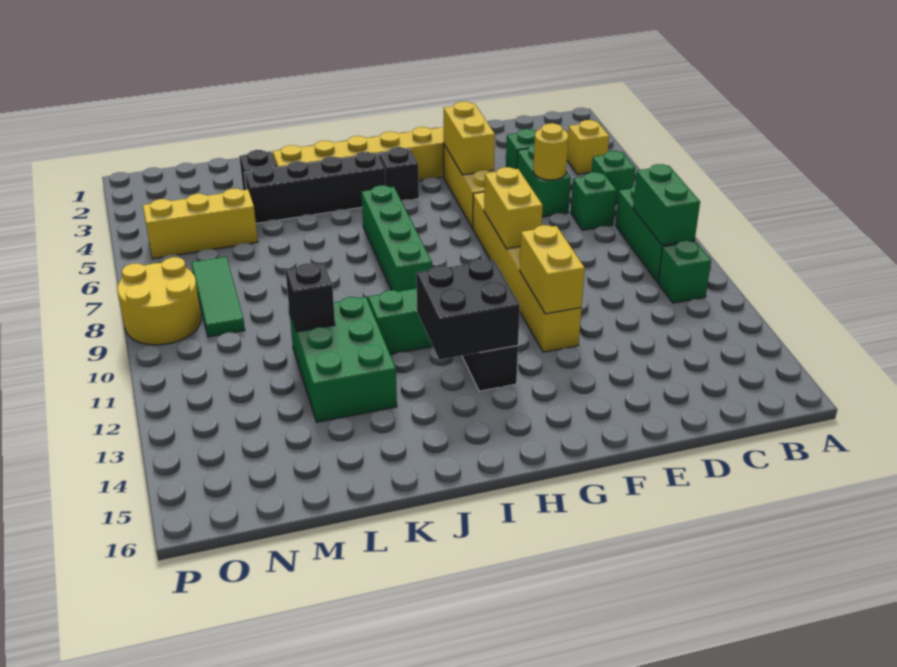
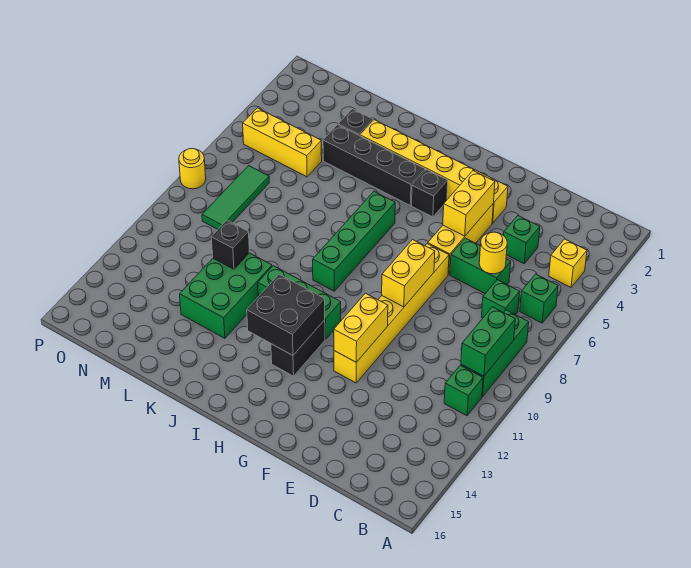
green brick D5:D6 level 1 -> green brick D6:E6 level 1
yellow round brick O8:P9 level 1 -> yellow round brick P8 level 1

